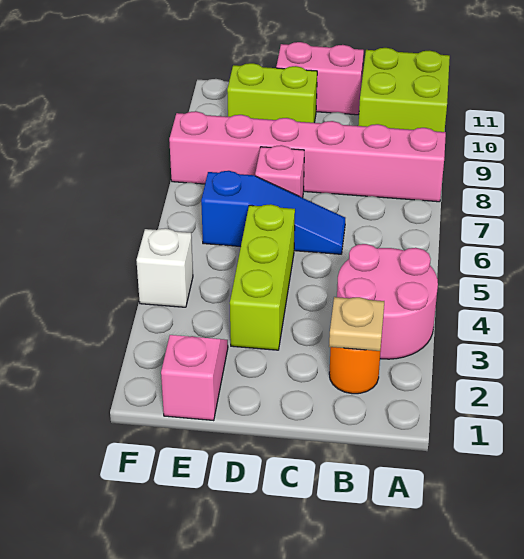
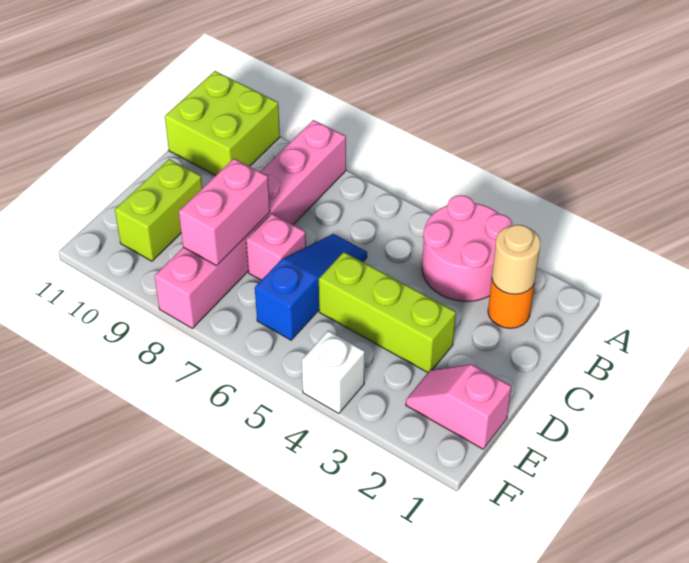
tan plate B2 level 2 -> tan round brick B2 level 2
pink brick C11:D11 level 1 -> pink brick D8:E8 level 2

